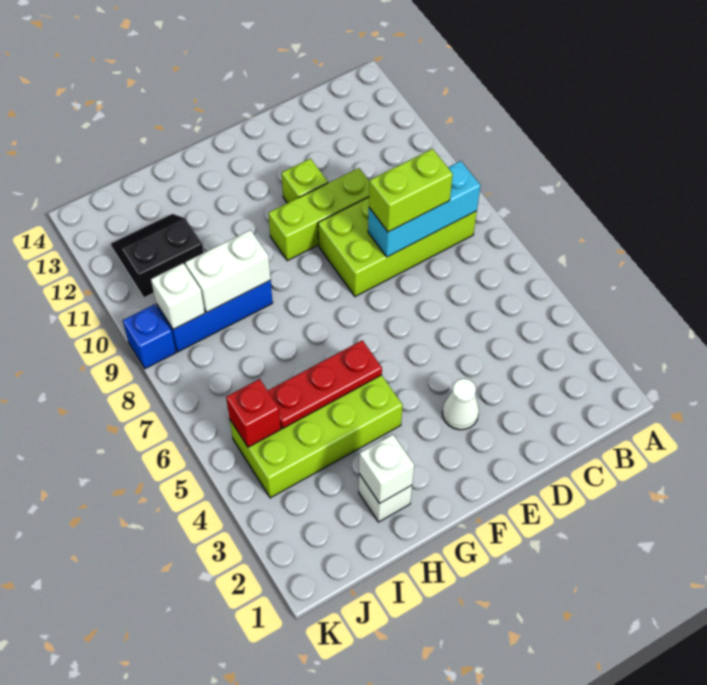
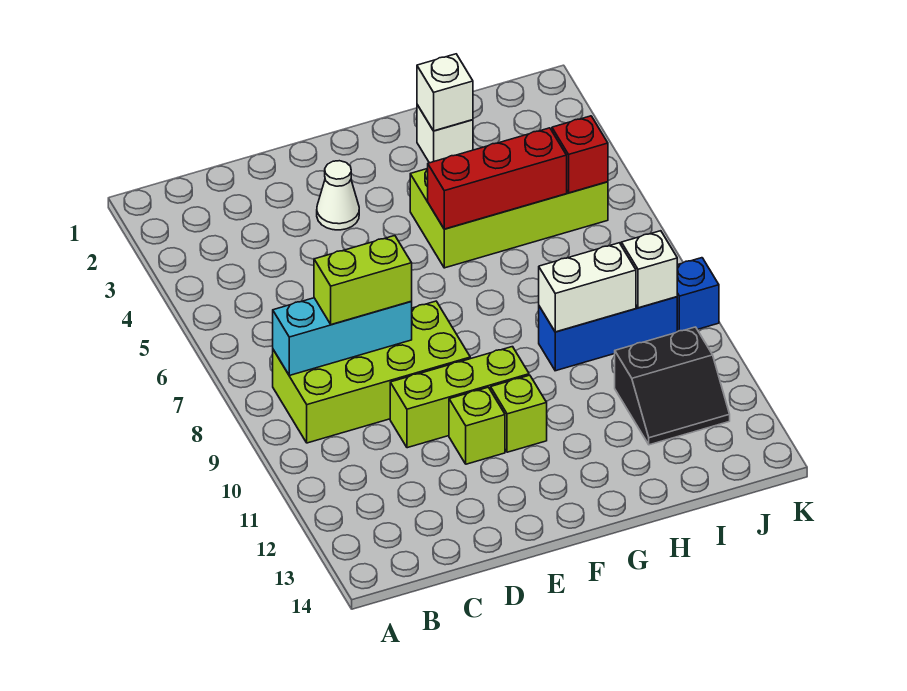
none -> lime brick F11 level 1
red plate G5:I5 level 2 -> red brick G5:I5 level 2

